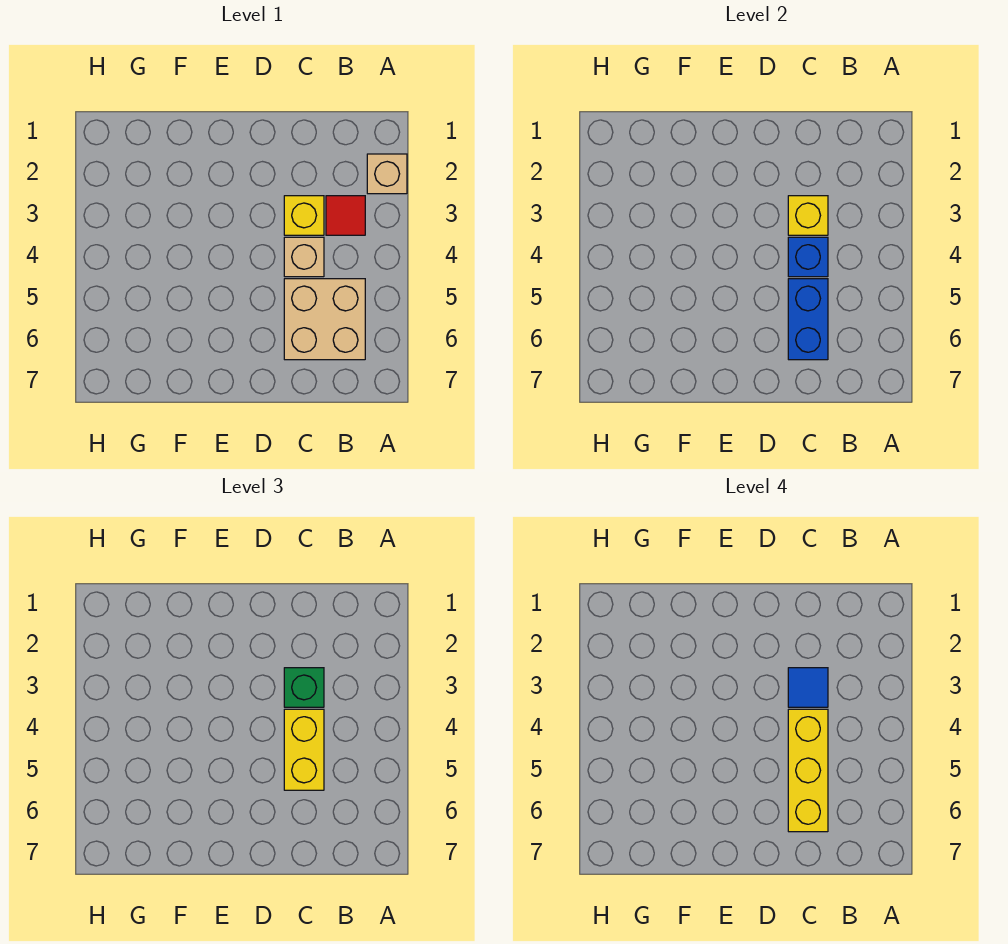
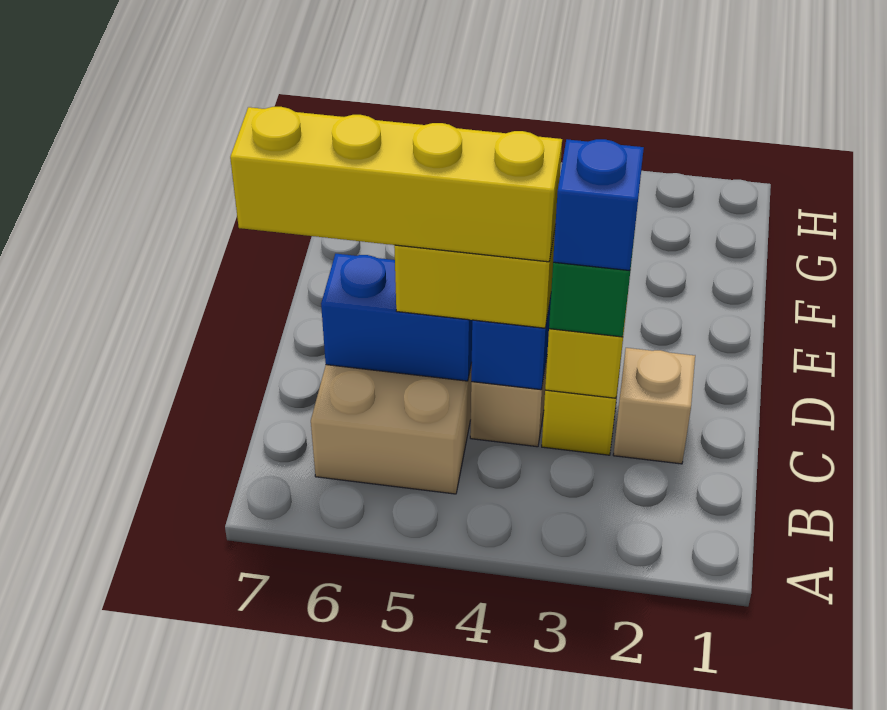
tan brick A2 level 1 -> tan brick C2 level 1
red tile B3 level 1 -> none
blue tile C3 level 4 -> blue brick C3 level 4
yellow brick C4:C6 level 4 -> yellow brick C4:C7 level 4

